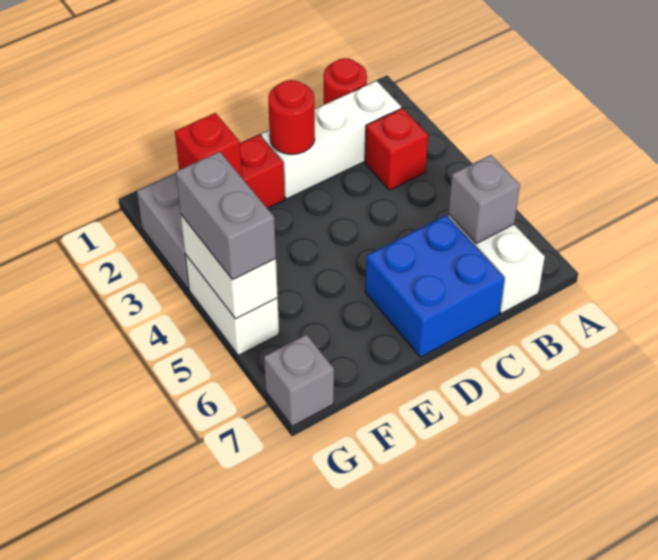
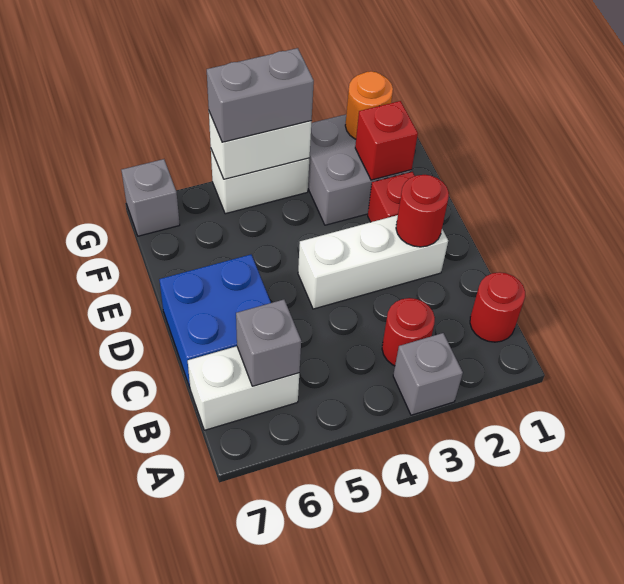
none -> grey brick A3 level 1
white brick B2:D2 level 1 -> white brick D2:D4 level 1
red brick B3 level 1 -> red round brick B3 level 1
none -> orange round brick G2 level 2

